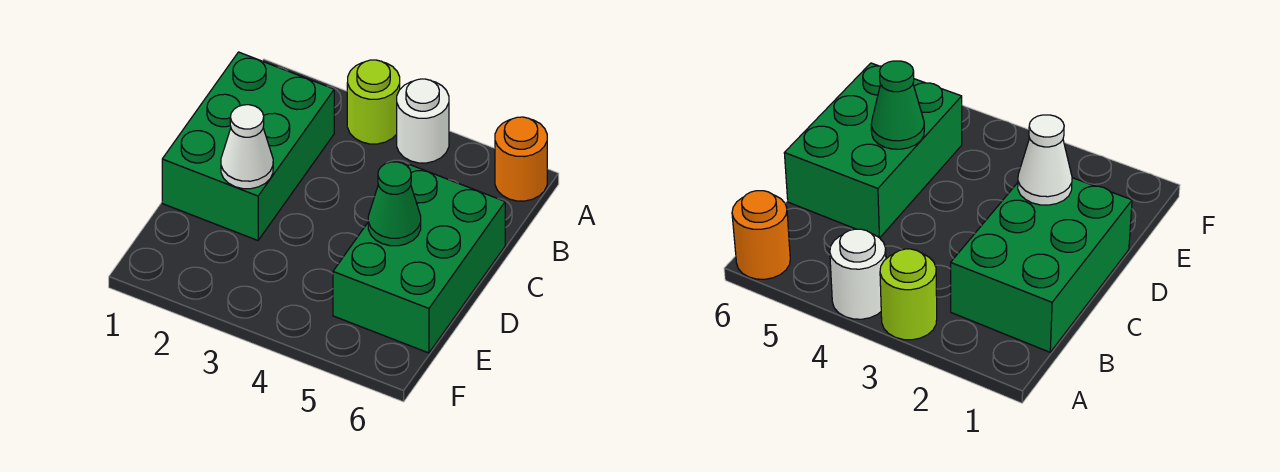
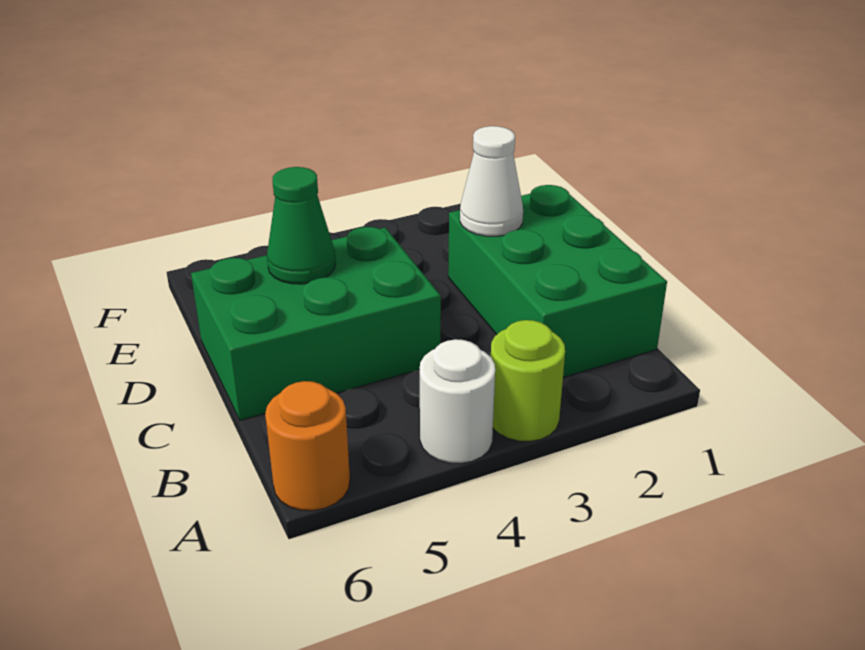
green brick C5:E6 level 1 -> green brick C4:D6 level 1

